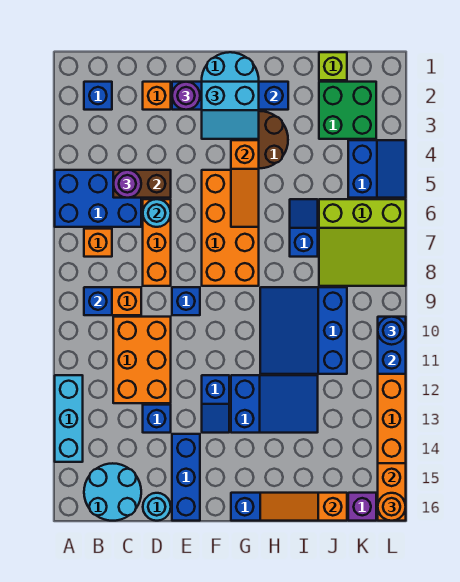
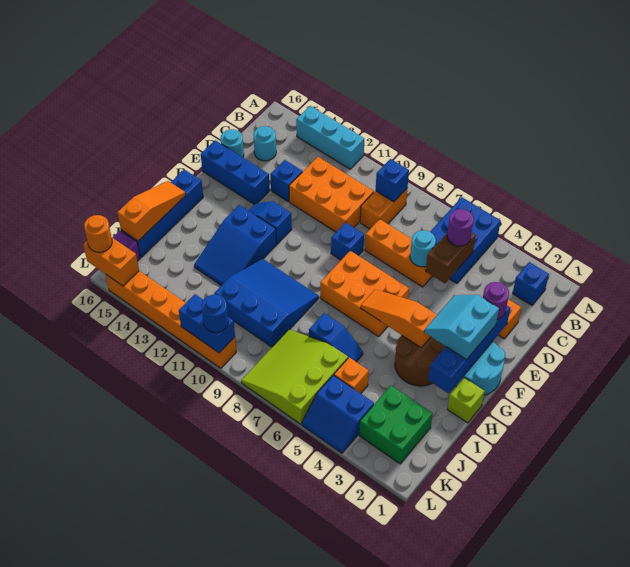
orange brick B7 level 1 -> orange brick J5 level 1
cyan round brick B15:C16 level 1 -> cyan round brick C15 level 1
orange brick F5:G8 level 1 -> orange brick F6:G8 level 1
lime brick J1 level 1 -> lime brick H1 level 1

